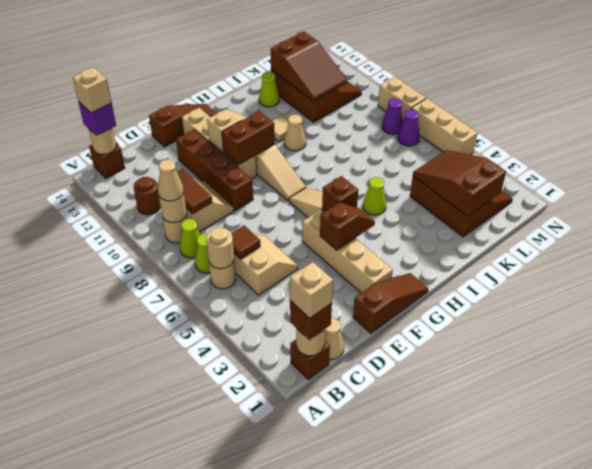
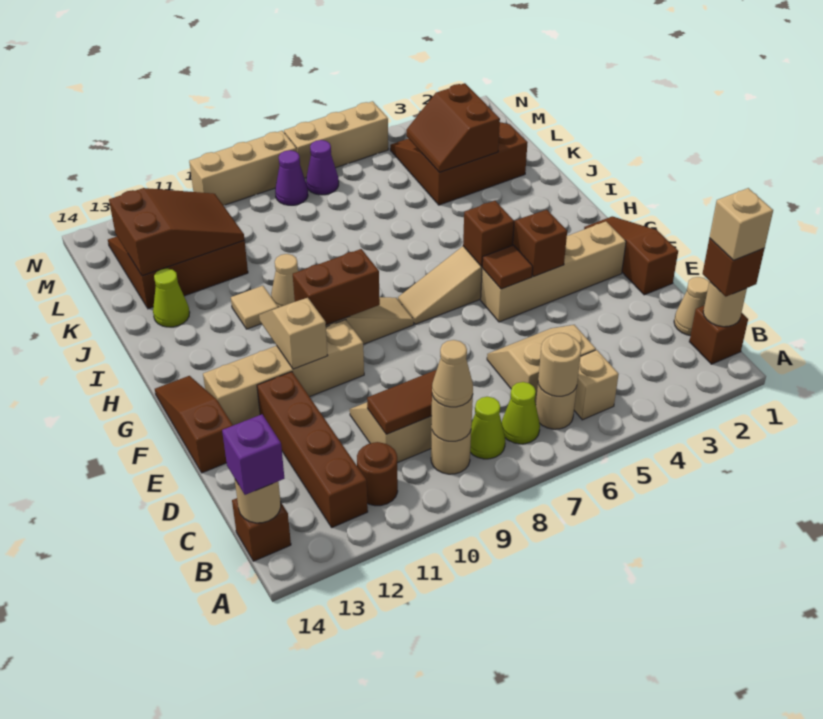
tan brick B14 level 4 -> tan brick B5 level 1
brown tile C6 level 2 -> brown tile F5 level 2
brown brick E9:E12 level 1 -> brown brick B12:E12 level 1
brown brick F10:G10 level 2 -> brown brick G9:G10 level 2
lime cone I5 level 1 -> none
brown slope K2:L4 level 2 top 2 -> brown slope K3:L4 level 2 top 3
tan brick N8:N9 level 1 -> tan brick N8:N10 level 1

